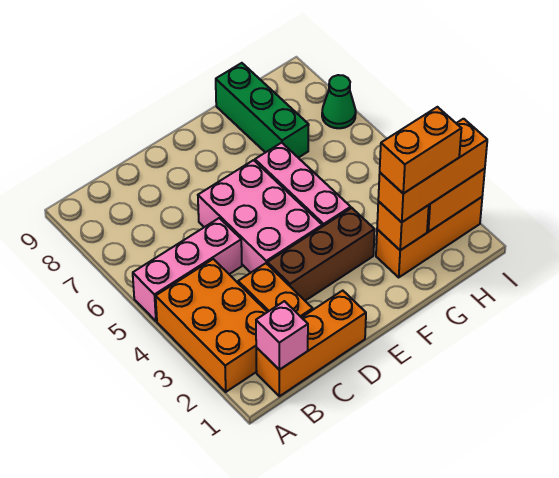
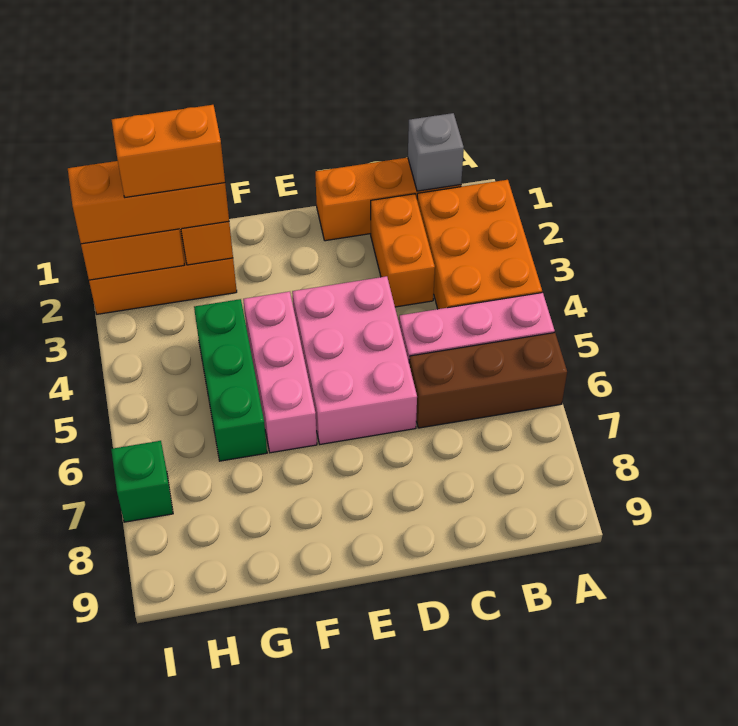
pink brick B1 level 2 -> grey brick B1 level 2
brown brick D3:F3 level 1 -> brown brick A6:C6 level 1
green brick G7:G9 level 1 -> green brick G4:G6 level 1
green cone I7 level 1 -> green brick I7 level 1

